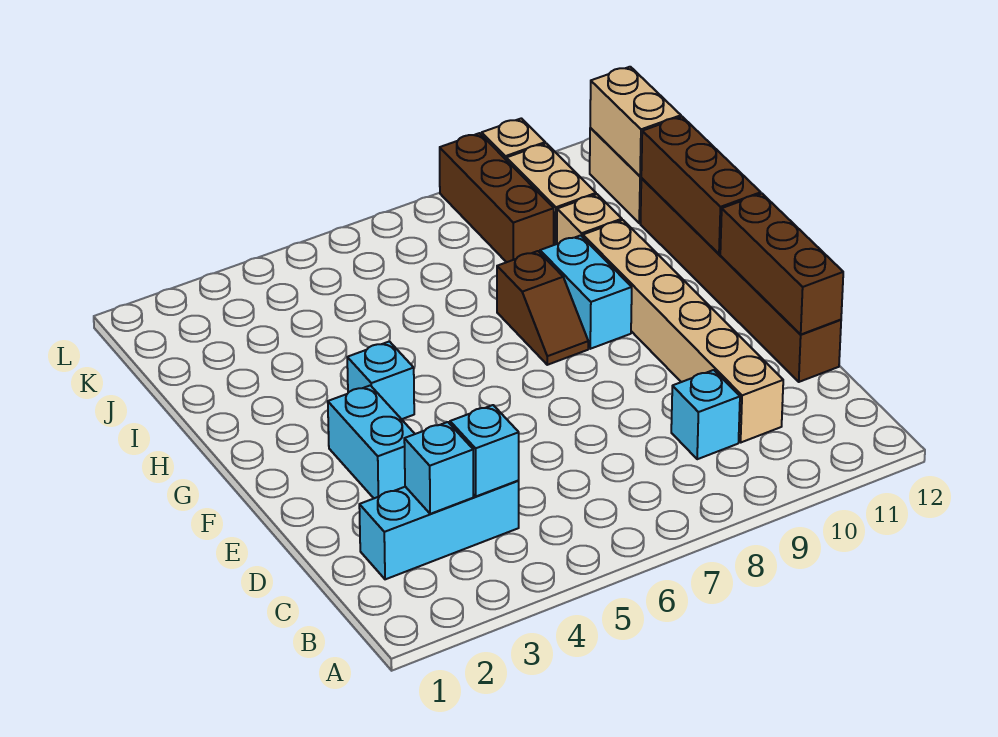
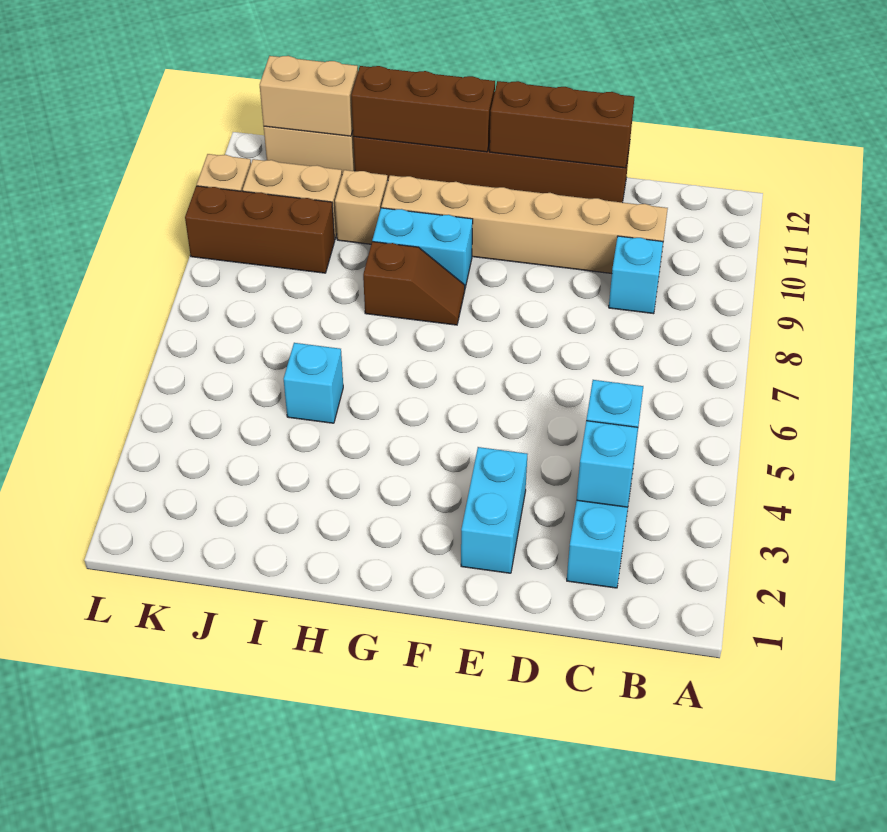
cyan brick E3:F3 level 1 -> cyan brick E2:E3 level 1
cyan brick G4 level 1 -> cyan brick I5 level 1

